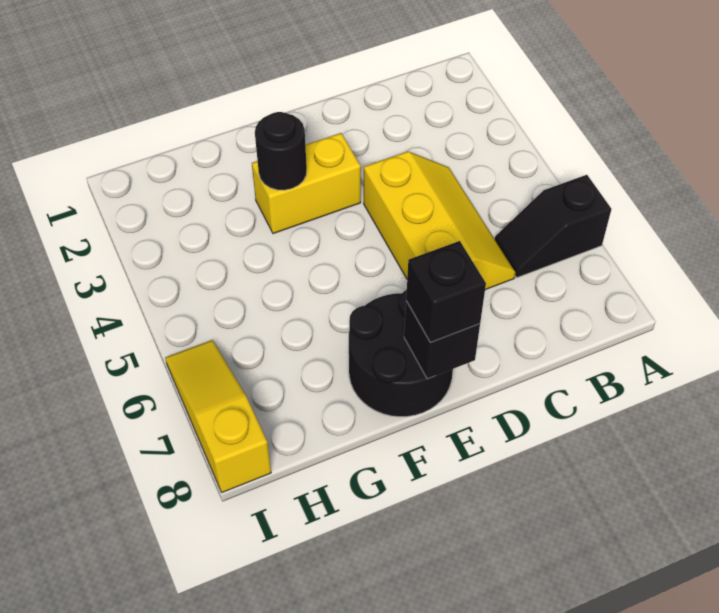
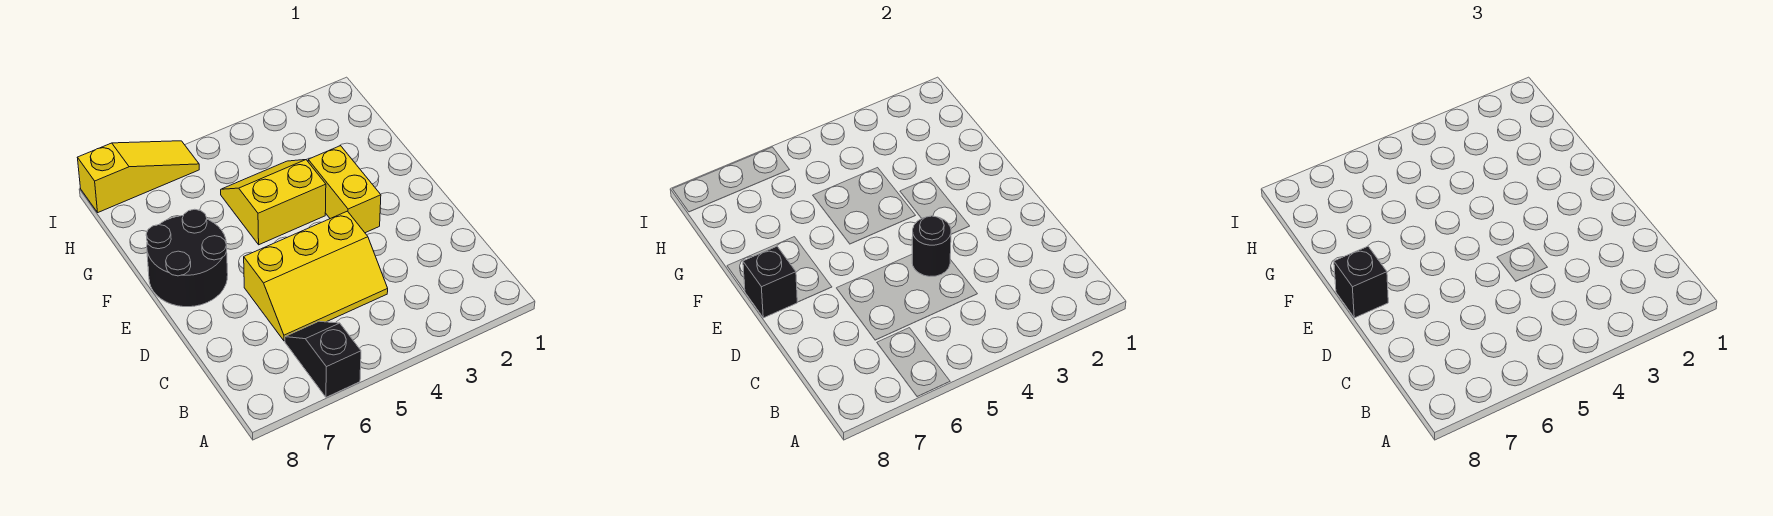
black round brick F3 level 2 -> black round brick D4 level 2
none -> yellow slope F4:G5 level 1 top F

